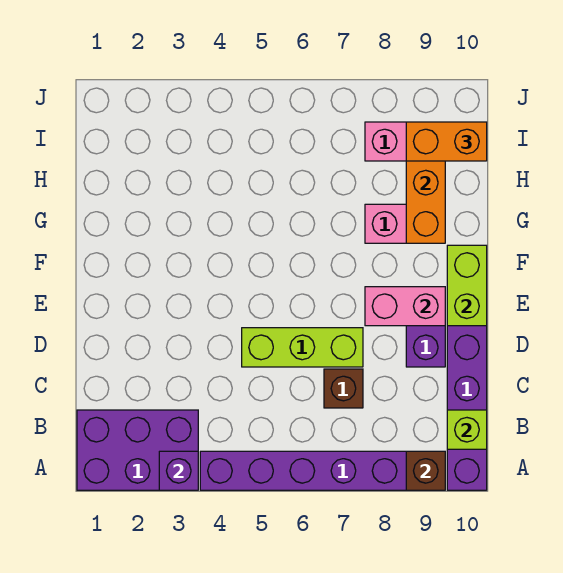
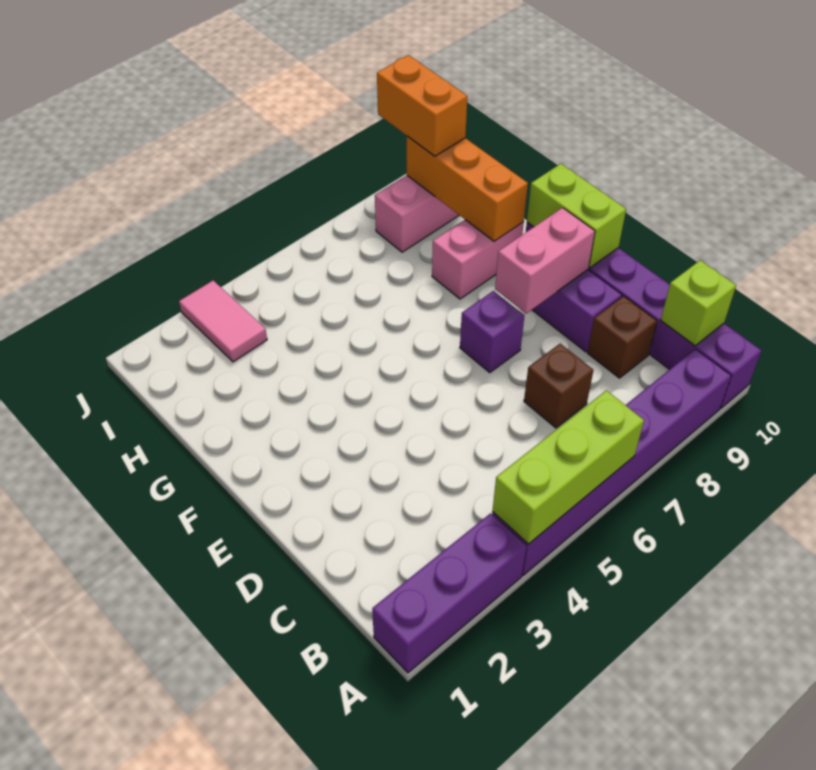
purple brick A1:B3 level 1 -> purple brick A1:A3 level 1
purple brick A3 level 2 -> purple brick E7 level 1
brown brick A9 level 2 -> brown brick C9 level 1
lime brick D5:D7 level 1 -> lime brick A4:A6 level 2
none -> pink tile I3:J3 level 1
orange brick I9:I10 level 3 -> orange brick I9:J9 level 3

